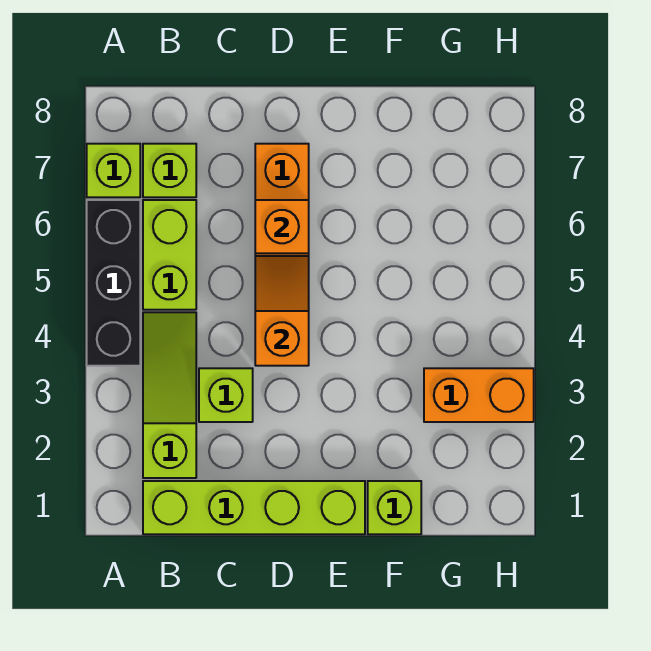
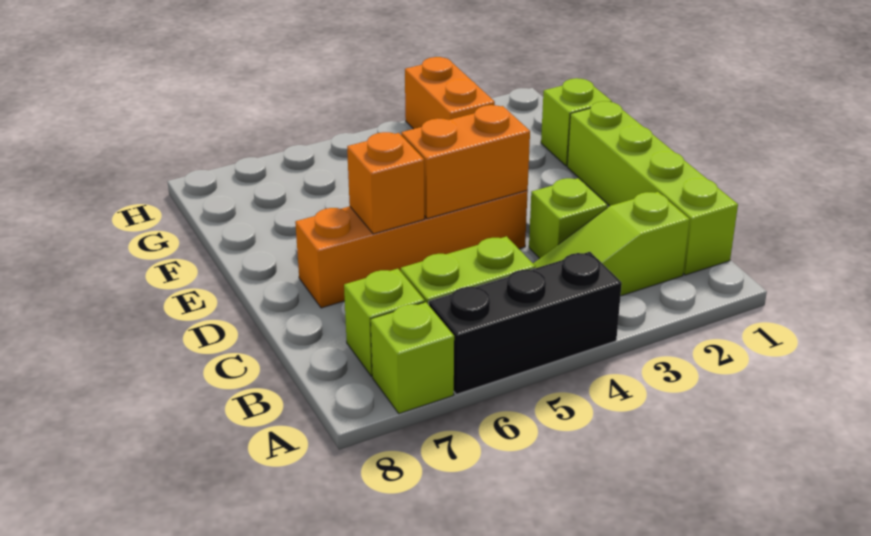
orange slope D4:D5 level 2 top 4 -> orange brick D4:D5 level 2

